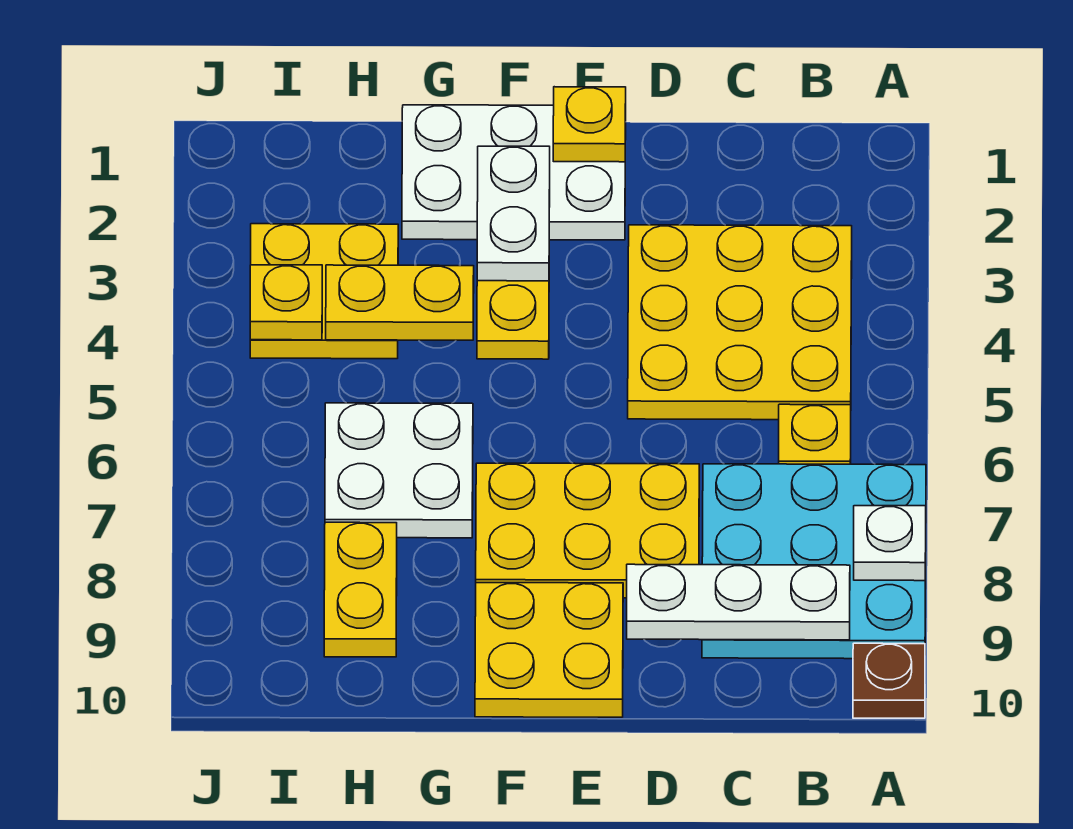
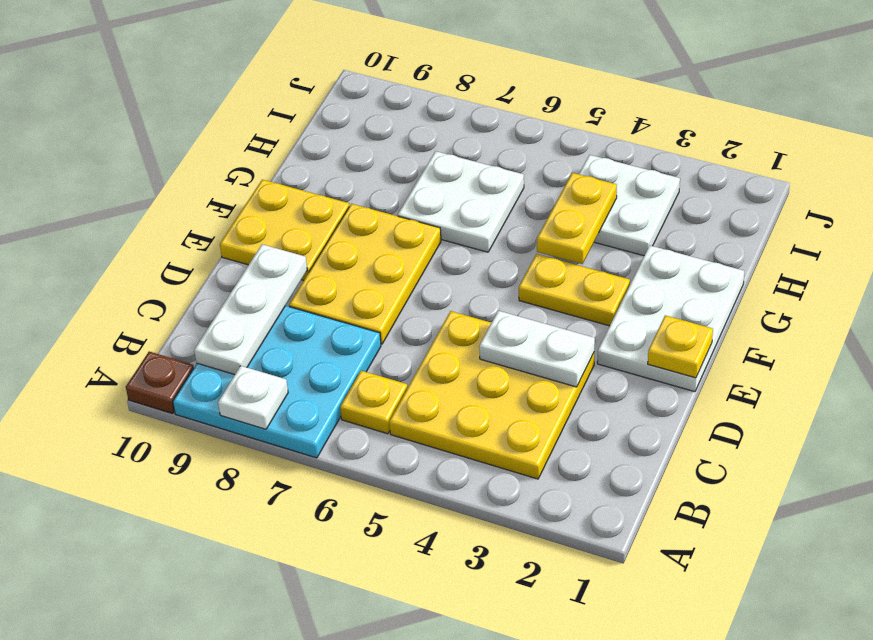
white plate F2:F3 level 2 -> white plate D3:D4 level 2
yellow plate H3:I4 level 1 -> white plate H3:I4 level 1
yellow plate H8:H9 level 1 -> none
yellow plate I4 level 2 -> none

